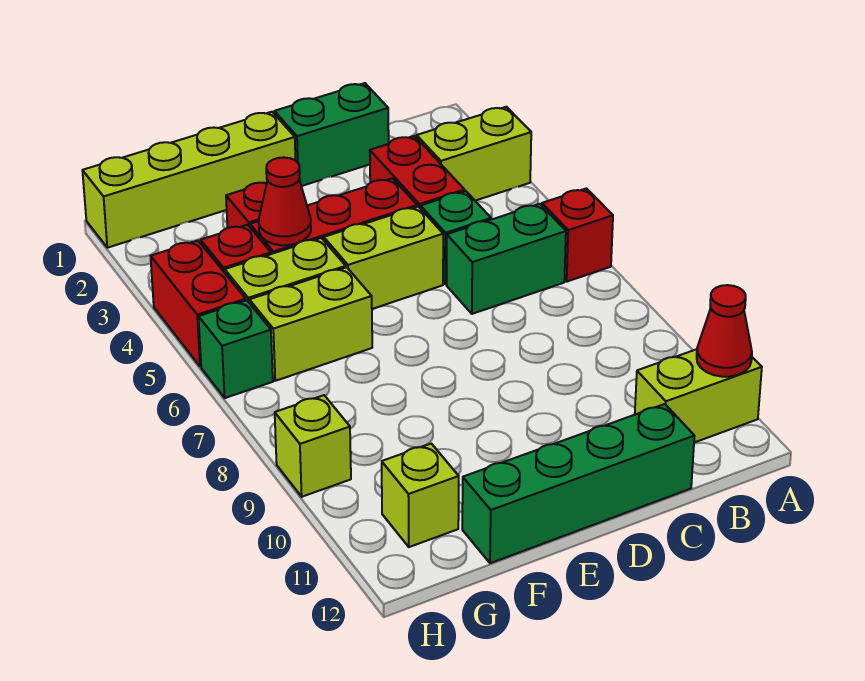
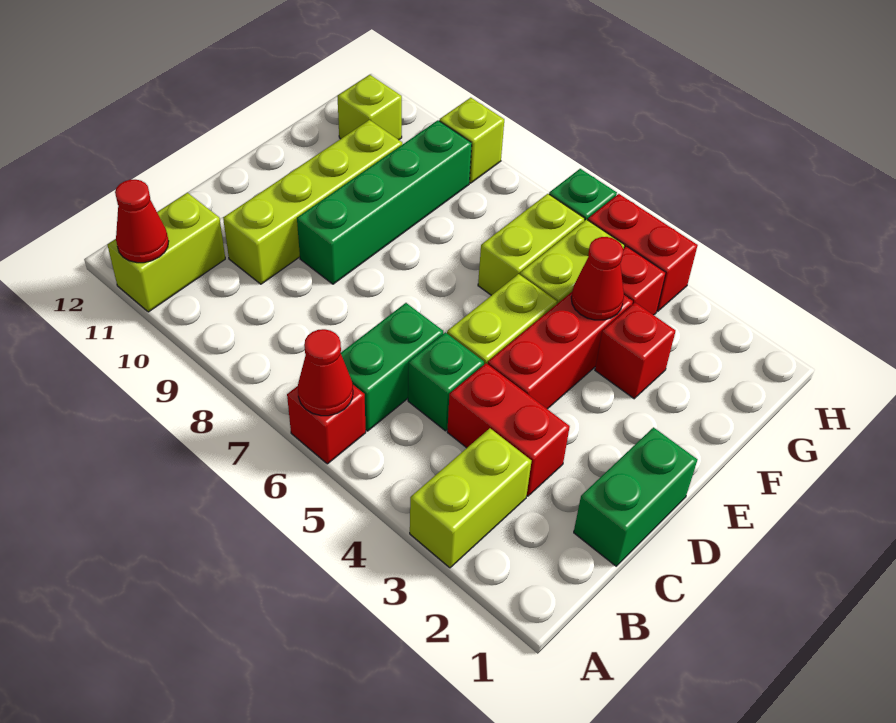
none -> red cone A6 level 2
green brick C12:F12 level 1 -> green brick D9:G9 level 1
lime brick E1:H1 level 1 -> lime brick C10:F10 level 1

